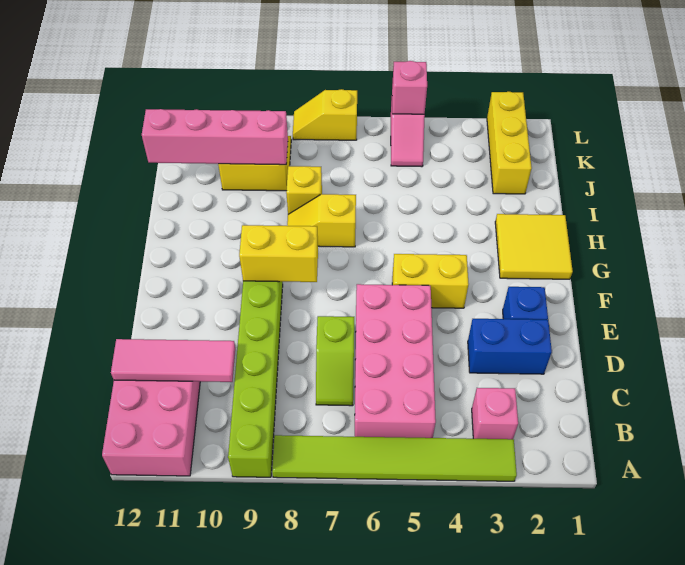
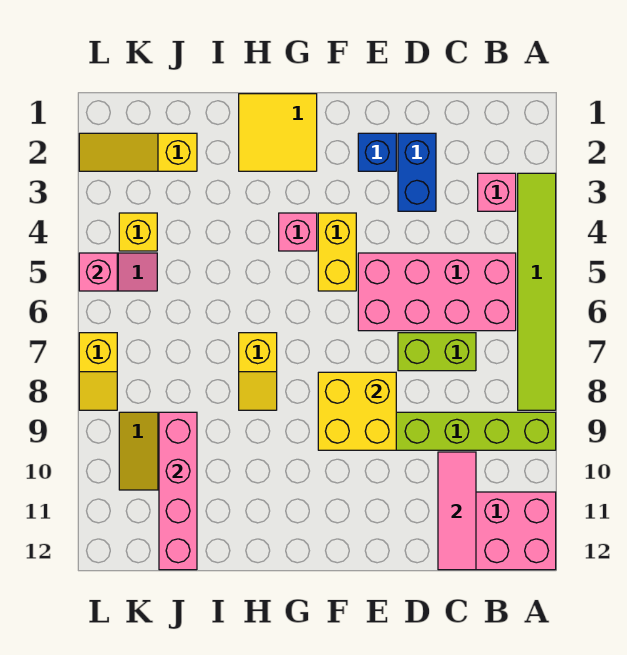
lime slope C7:D7 level 1 top D -> lime brick C7:D7 level 1
yellow brick F8:F9 level 2 -> yellow brick E8:F9 level 2
none -> pink brick G4 level 1
yellow brick I8 level 1 -> yellow brick K4 level 1
yellow brick J2:L2 level 1 -> yellow slope J2:L2 level 1 top J

